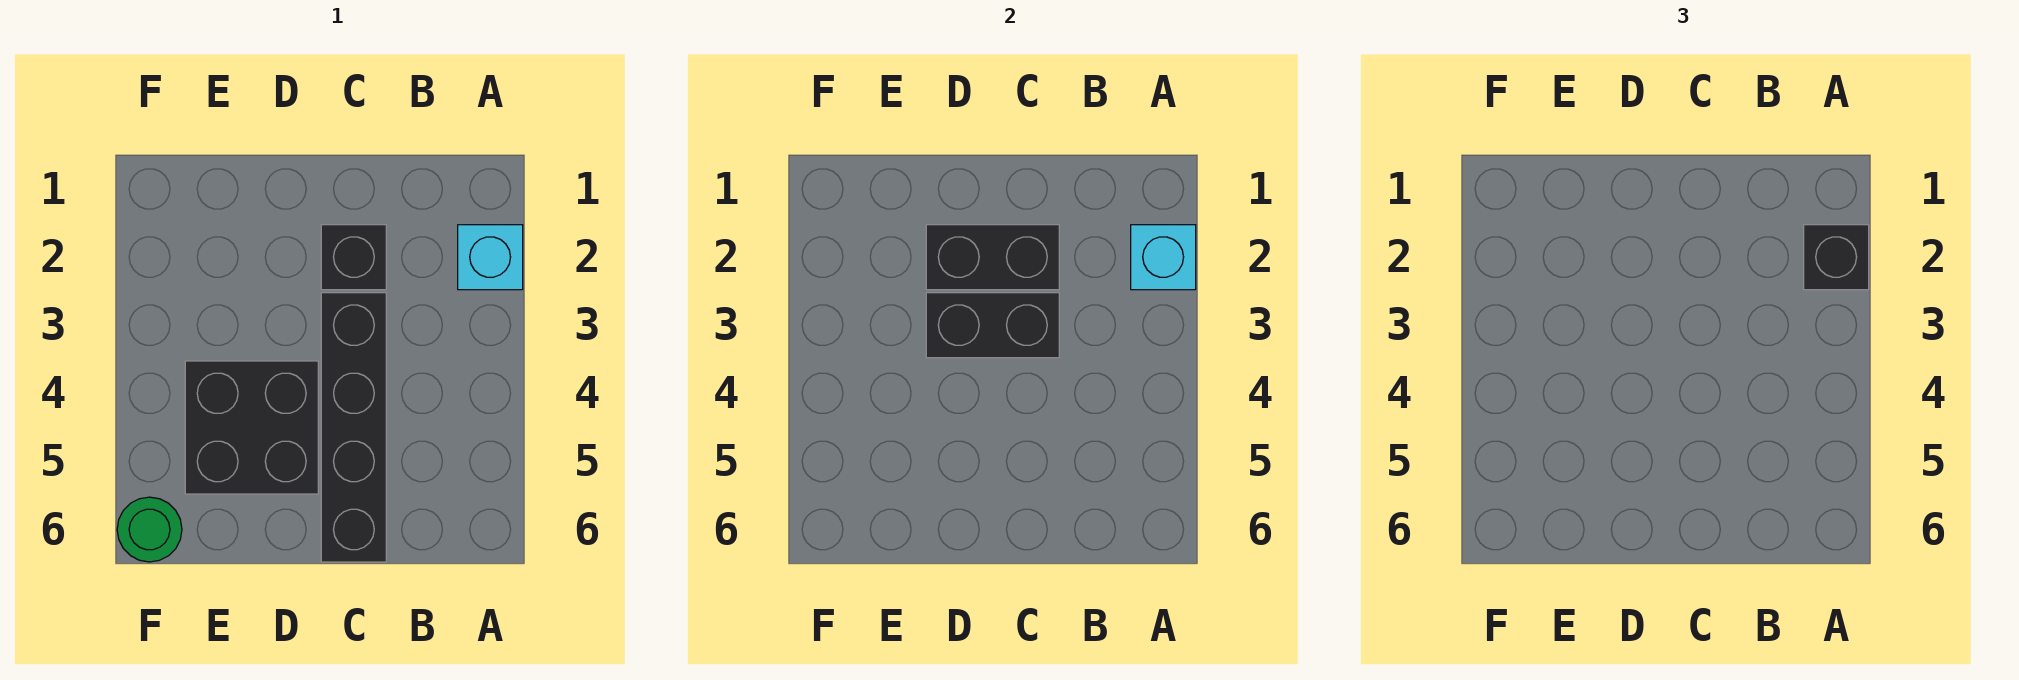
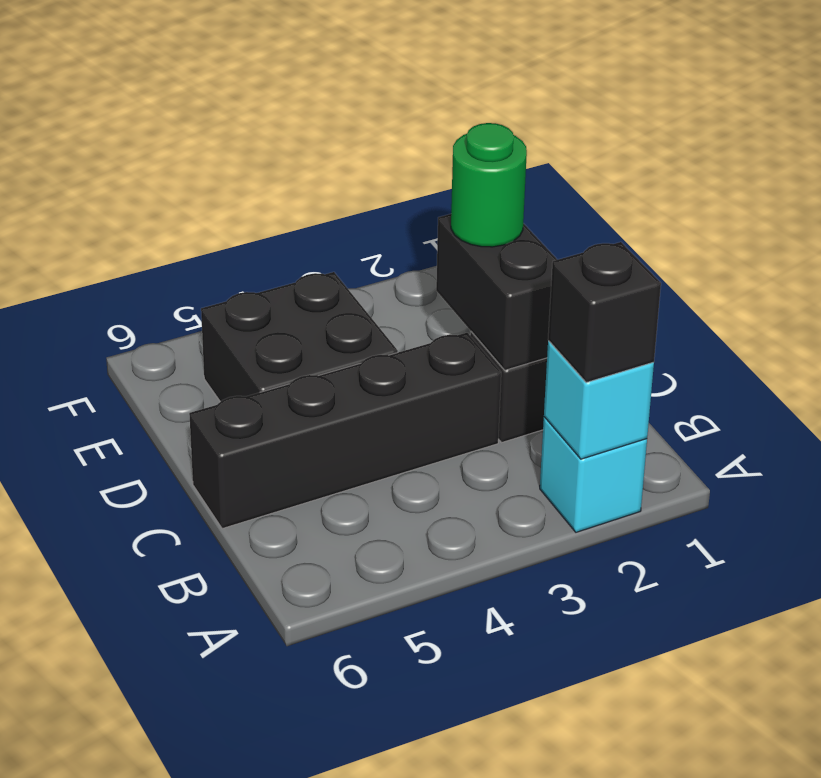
black brick C3:D3 level 2 -> none
green round brick F6 level 1 -> green round brick D2 level 3

